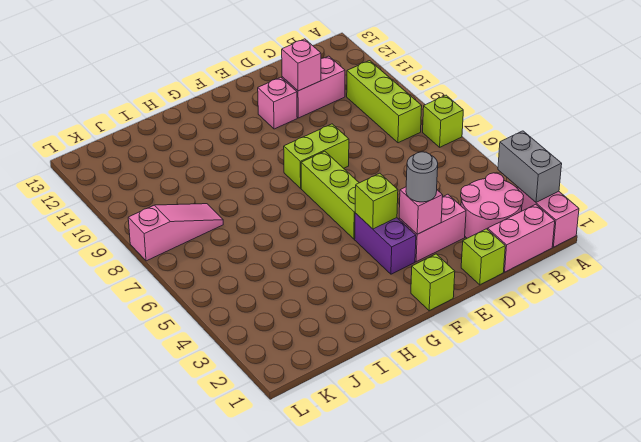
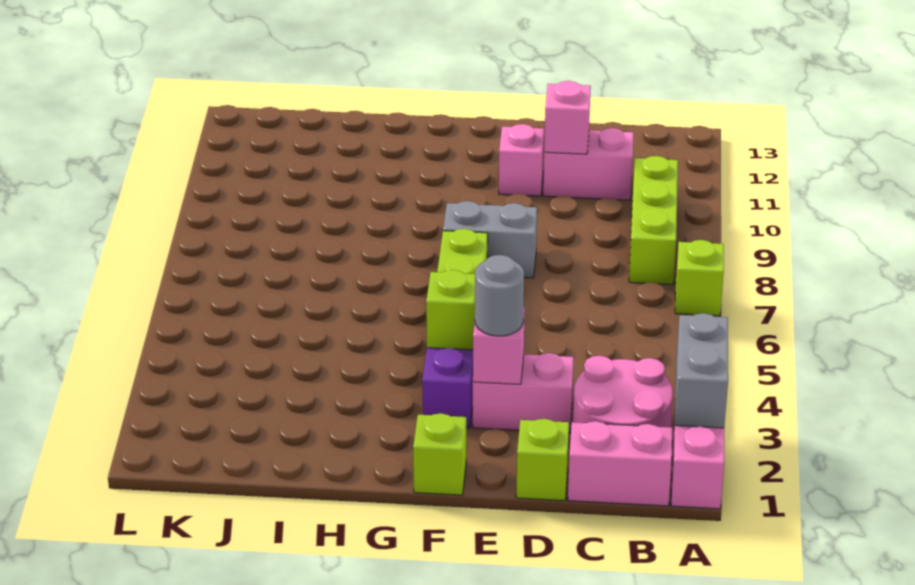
lime brick E8:F8 level 1 -> grey brick E8:F8 level 1
pink slope J8:L8 level 1 top L -> none

